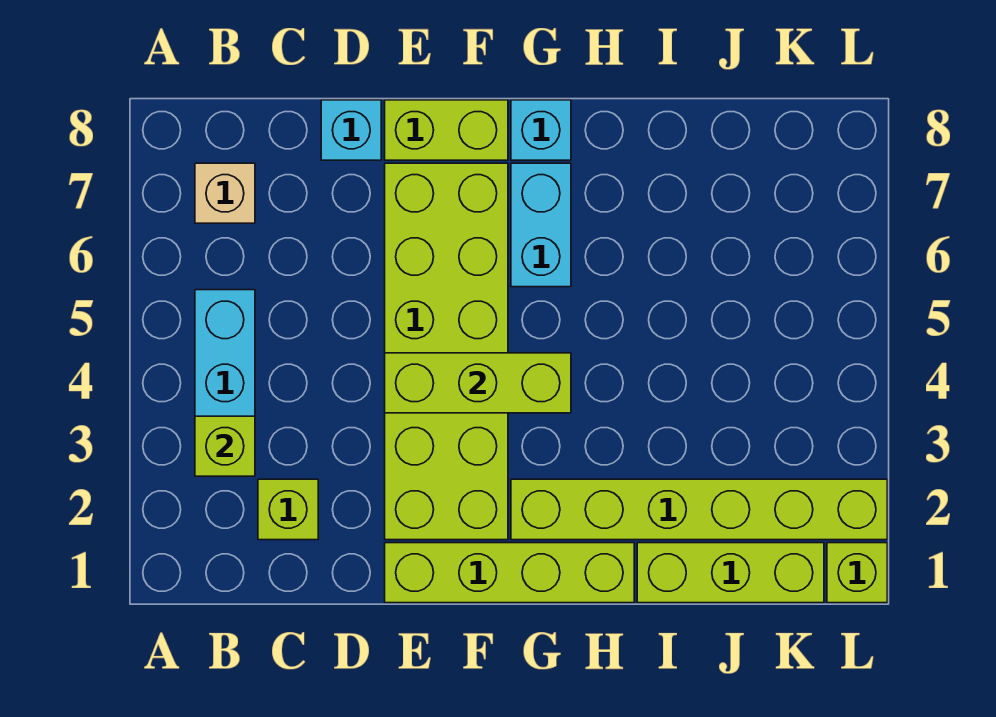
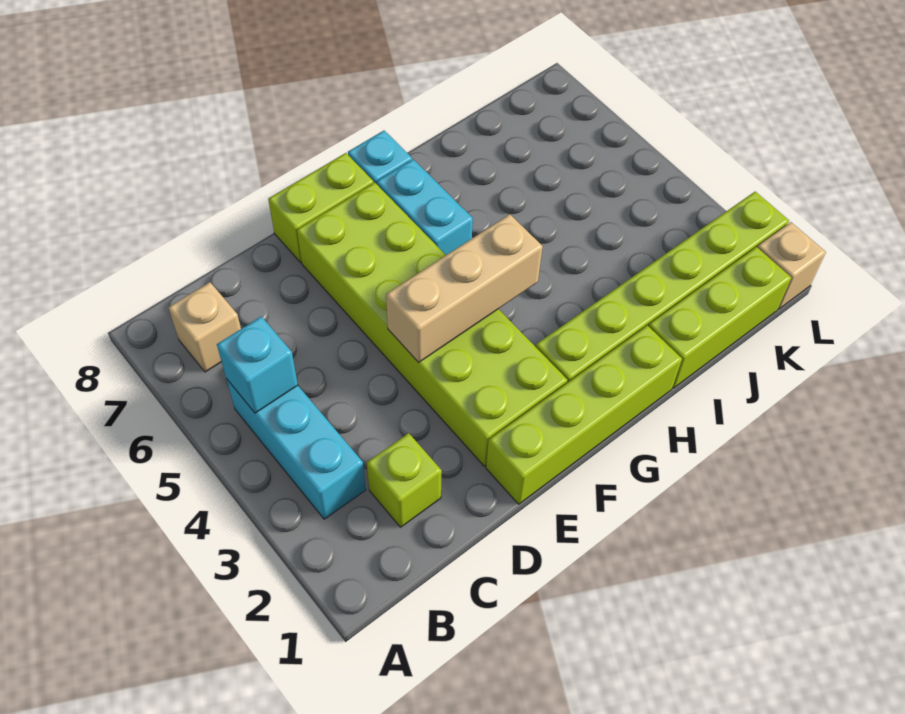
lime brick B3 level 2 -> none
cyan brick D8 level 1 -> cyan brick B5 level 2
lime brick E4:G4 level 2 -> tan brick E4:G4 level 2
lime brick L1 level 1 -> tan brick L1 level 1

